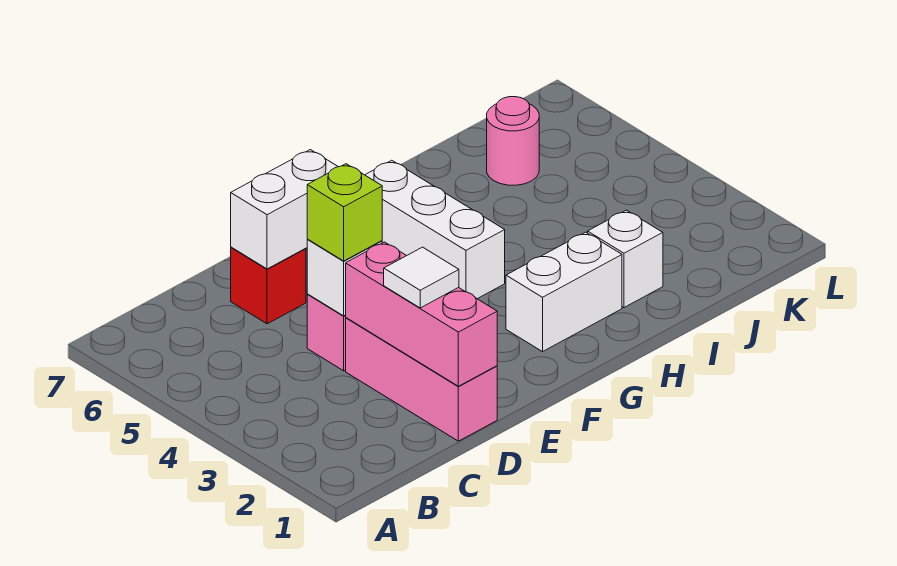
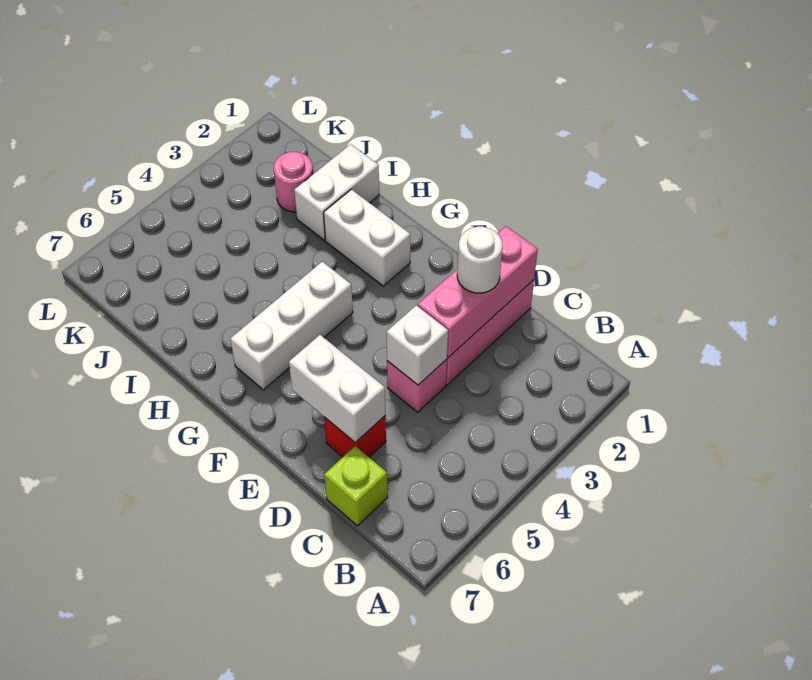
white tile D2 level 3 -> white round brick D2 level 3
lime brick D4 level 3 -> lime brick C7 level 1
white brick I2 level 1 -> white brick I1:I2 level 1
pink round brick J6 level 1 -> pink round brick J2 level 1

